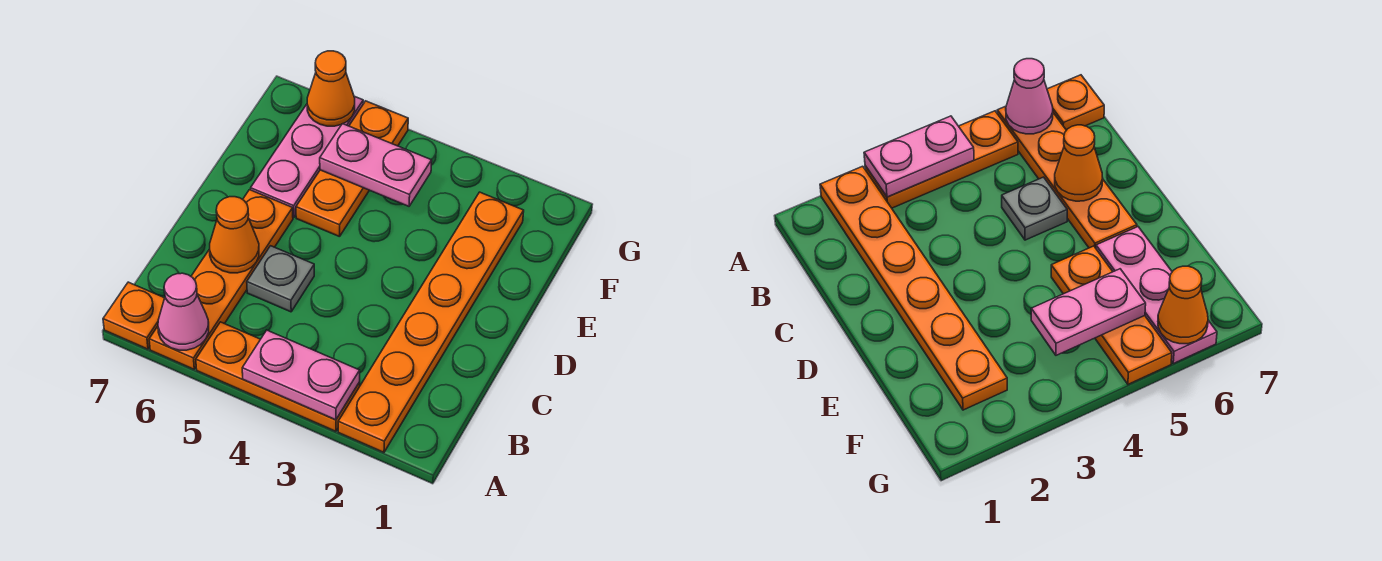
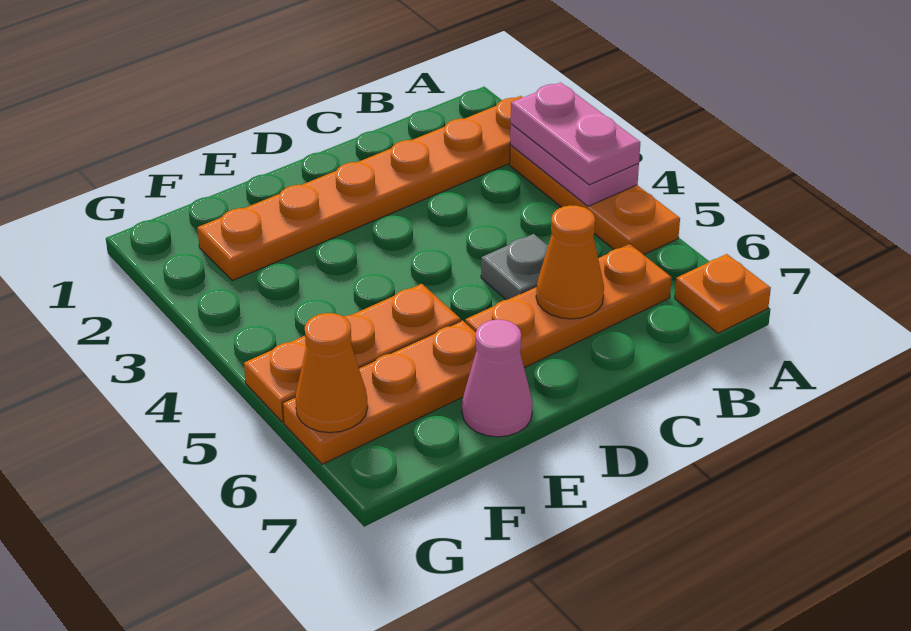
orange plate A6:D6 level 1 -> orange plate B6:D6 level 1
pink cone A6 level 2 -> pink cone E7 level 1
pink plate E6:G6 level 1 -> orange plate E6:G6 level 1
pink plate F4:F5 level 2 -> pink plate A3:A4 level 3

